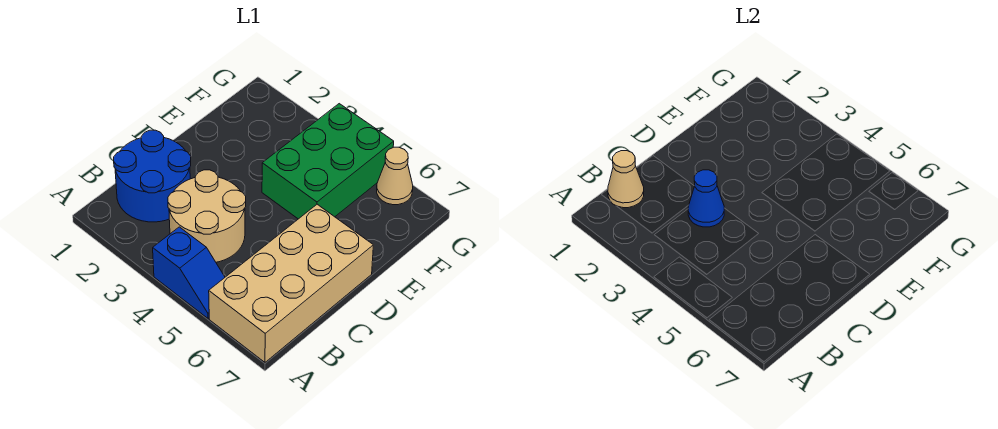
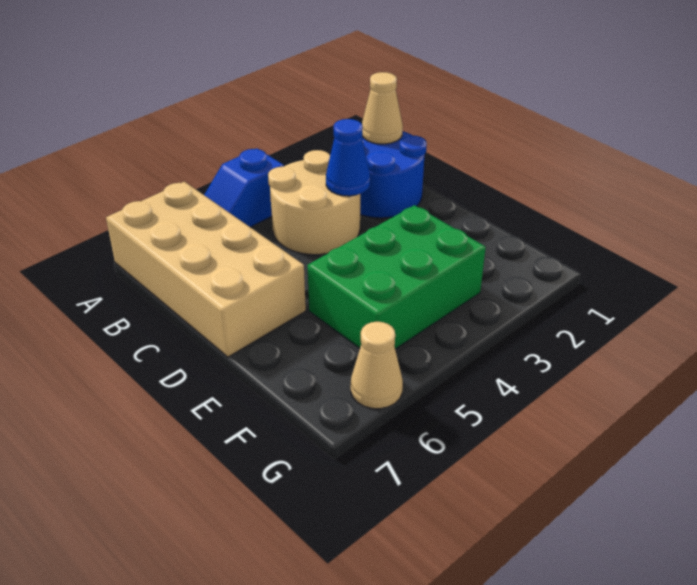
green brick E4:G5 level 1 -> green brick E3:F5 level 1

